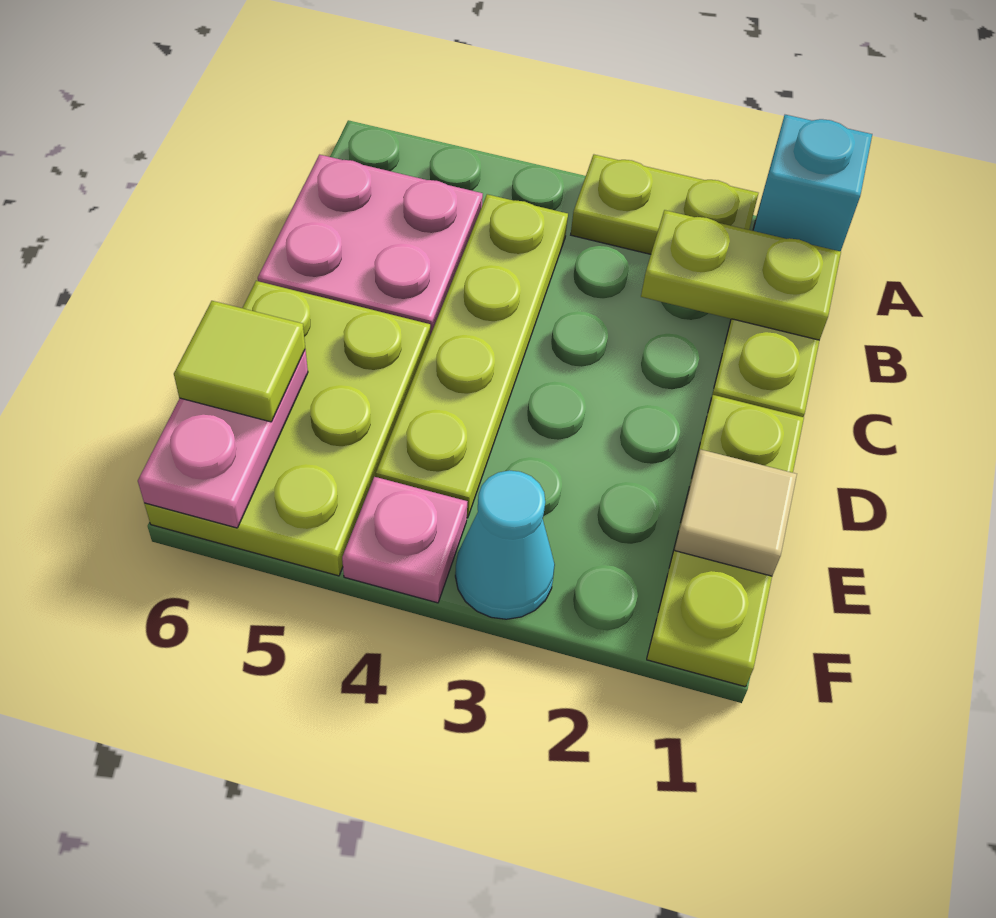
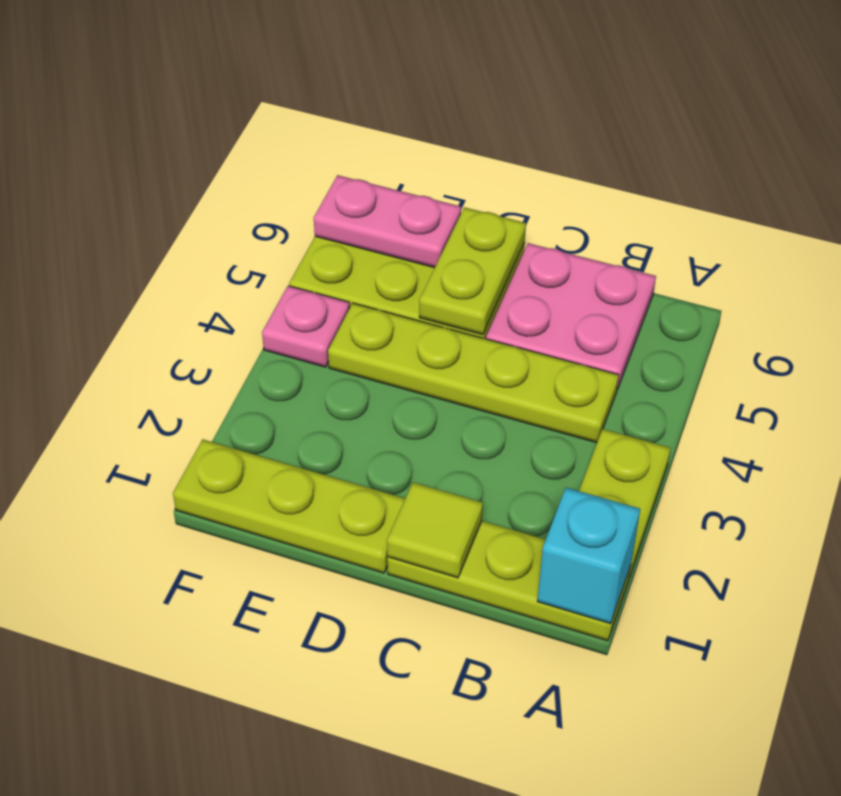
lime plate B1:B2 level 2 -> lime plate D5:D6 level 2
tan tile E1 level 2 -> none
lime tile E6 level 3 -> lime tile C1 level 2
cyan cone F3 level 1 -> none

